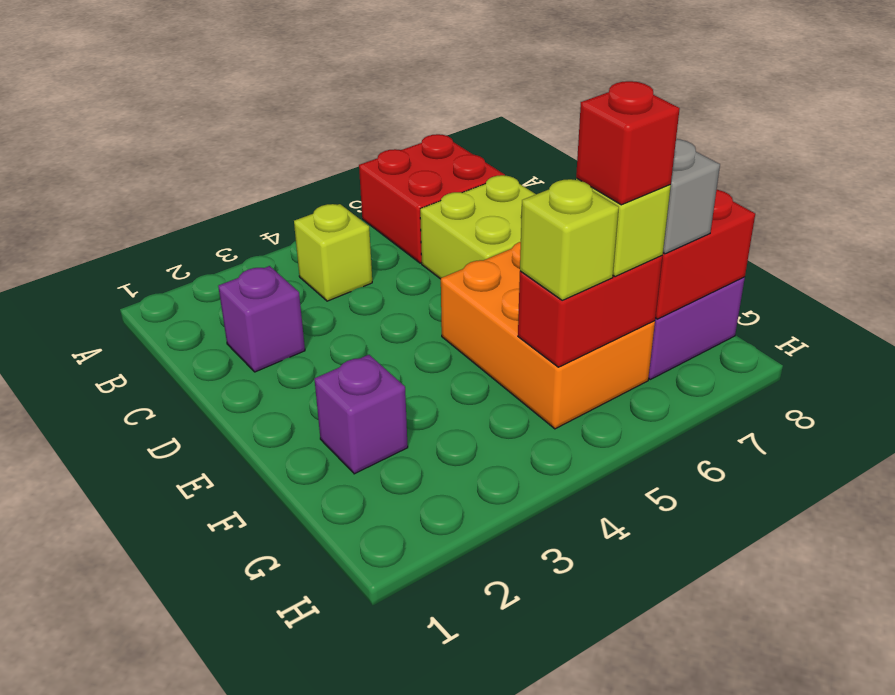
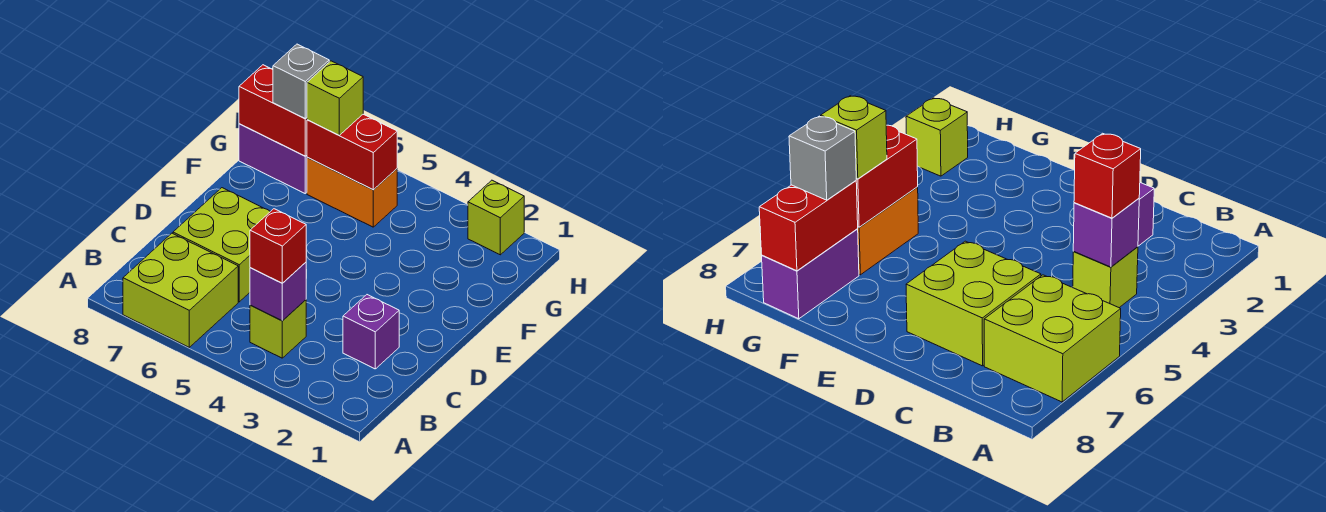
red brick A6:B7 level 1 -> lime brick A6:B7 level 1
orange brick E5:G6 level 1 -> orange brick G5:G6 level 1
purple brick F2 level 1 -> purple brick B4 level 2
lime brick G5 level 3 -> lime brick H2 level 1
red brick G6 level 4 -> red brick B4 level 3

